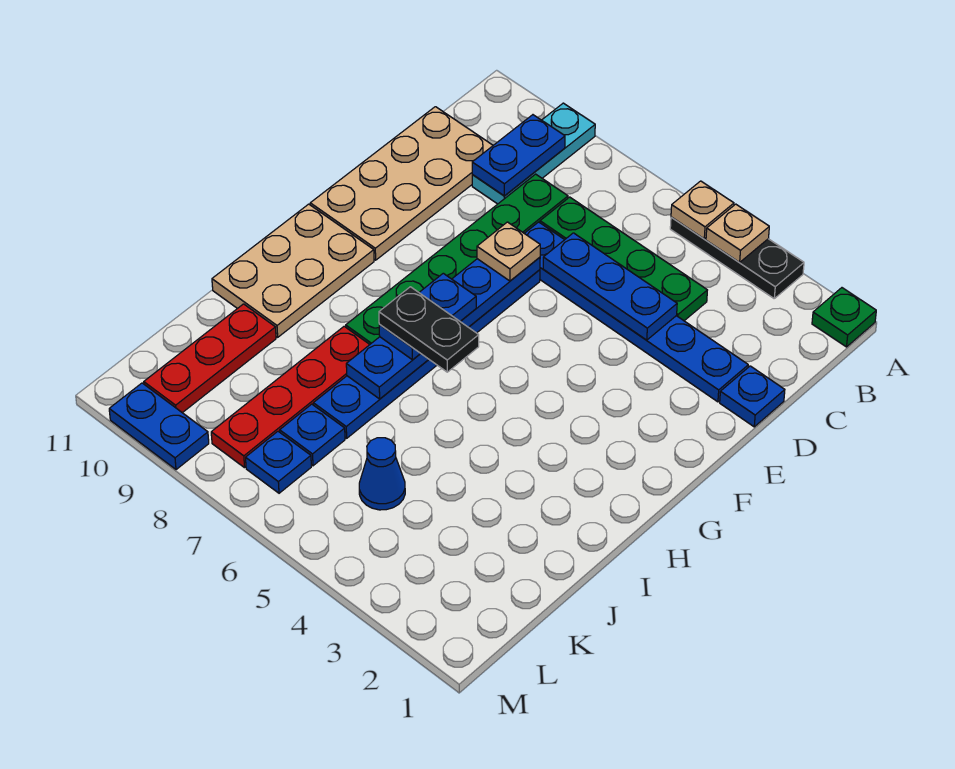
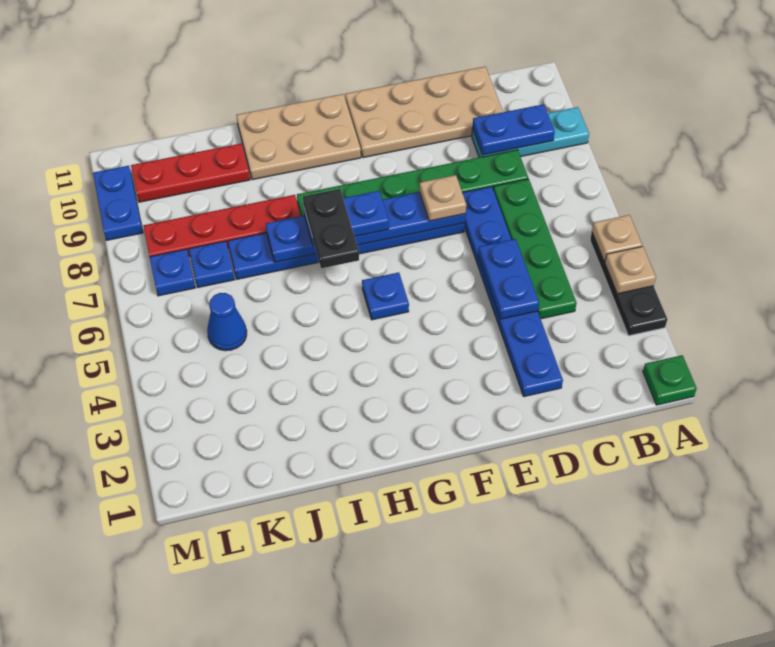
blue plate D1 level 1 -> blue plate G5 level 1
blue plate D4:D6 level 2 -> blue plate D4:D5 level 2

